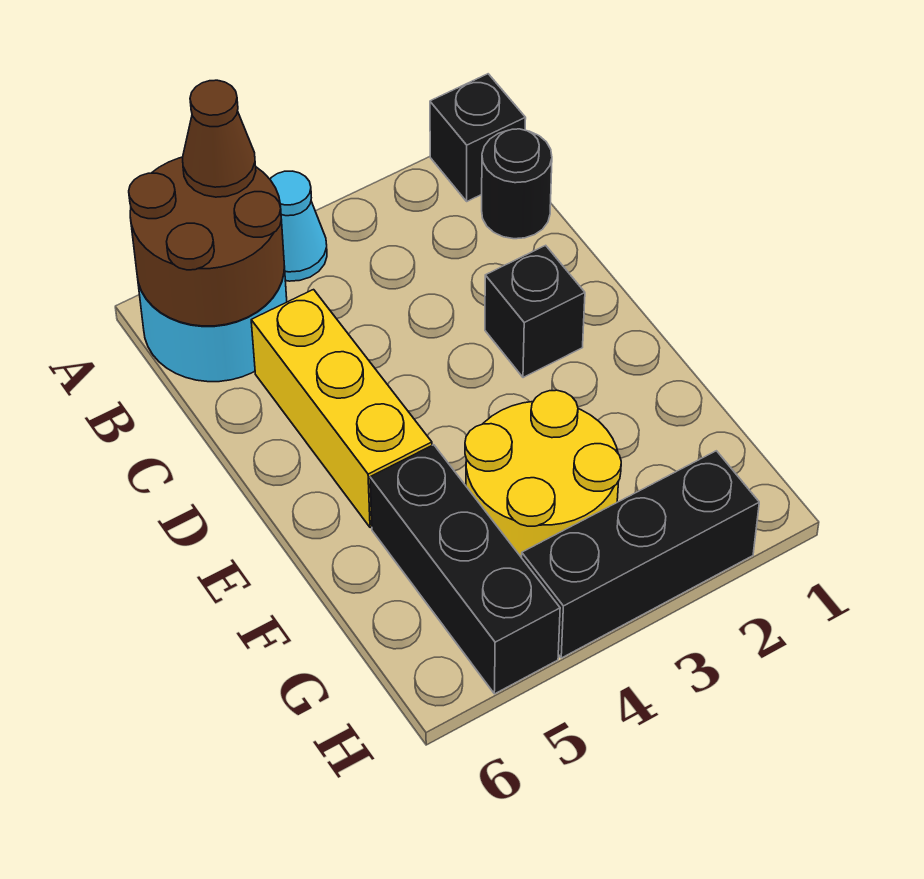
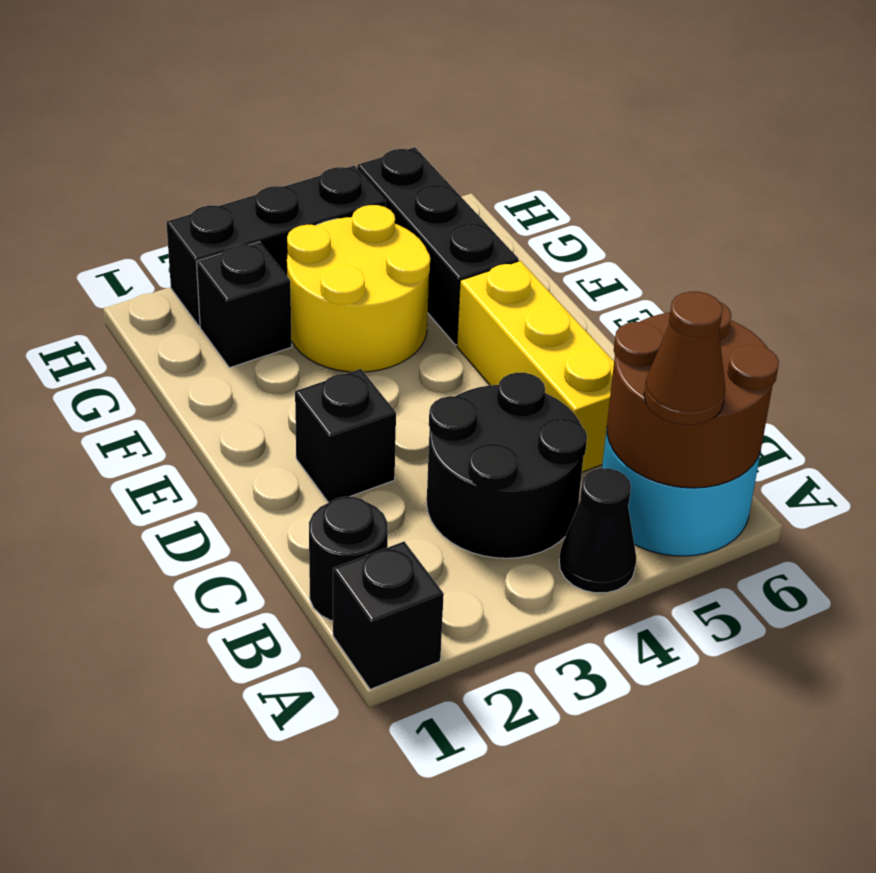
cyan cone A4 level 1 -> black cone A4 level 1
none -> black round brick B3:C4 level 1
none -> black brick G2 level 1

